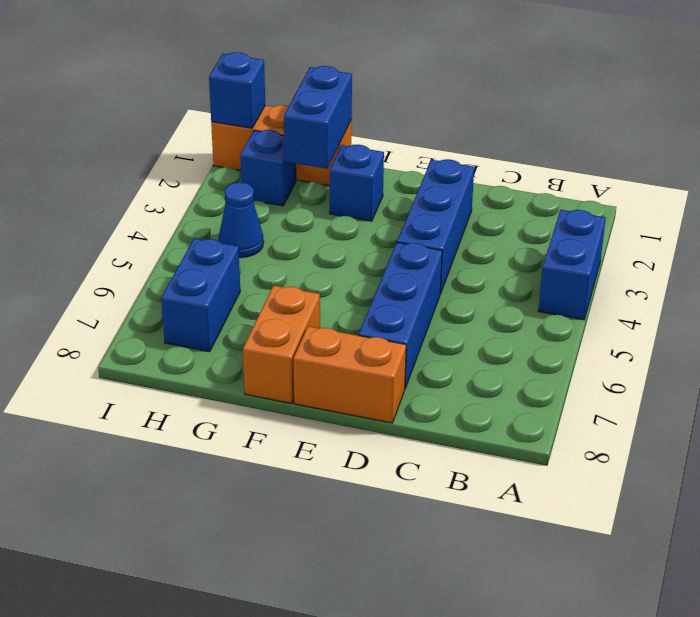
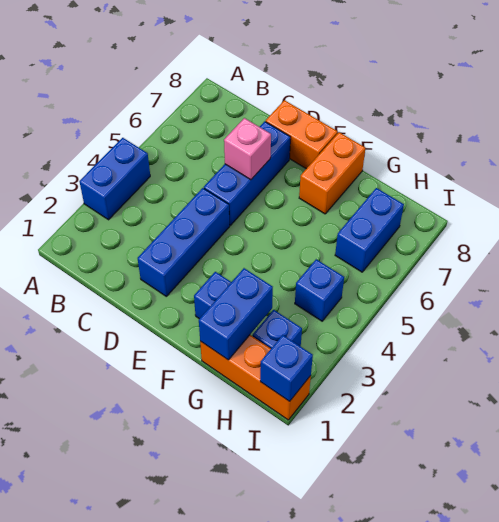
none -> pink brick D6 level 2
blue cone H4 level 1 -> blue brick H4 level 1

